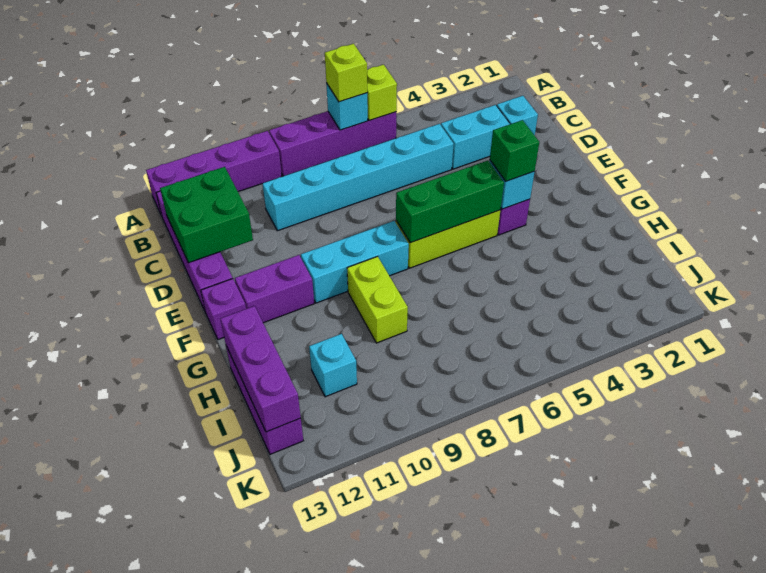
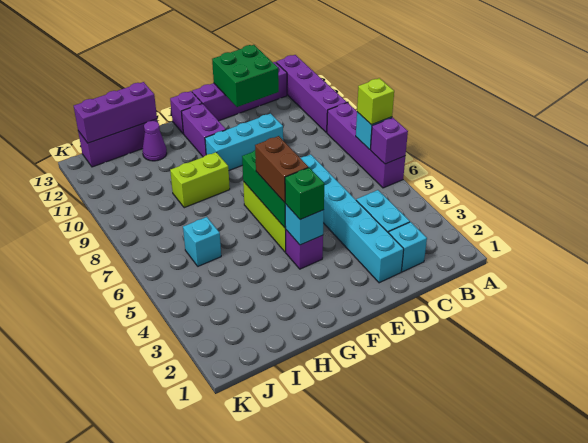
lime brick A6 level 2 -> purple brick A6 level 2
cyan brick C5:C10 level 1 -> cyan brick D2:D7 level 1
none -> brown brick F5:F6 level 3
cyan brick F8:F10 level 1 -> cyan brick D10:F10 level 1
none -> purple cone H12 level 1
cyan brick I11 level 1 -> cyan brick I6 level 1

